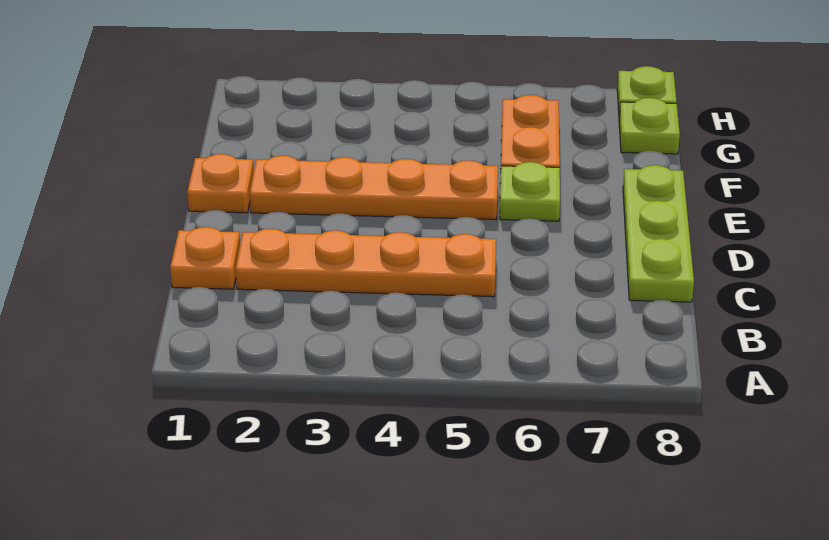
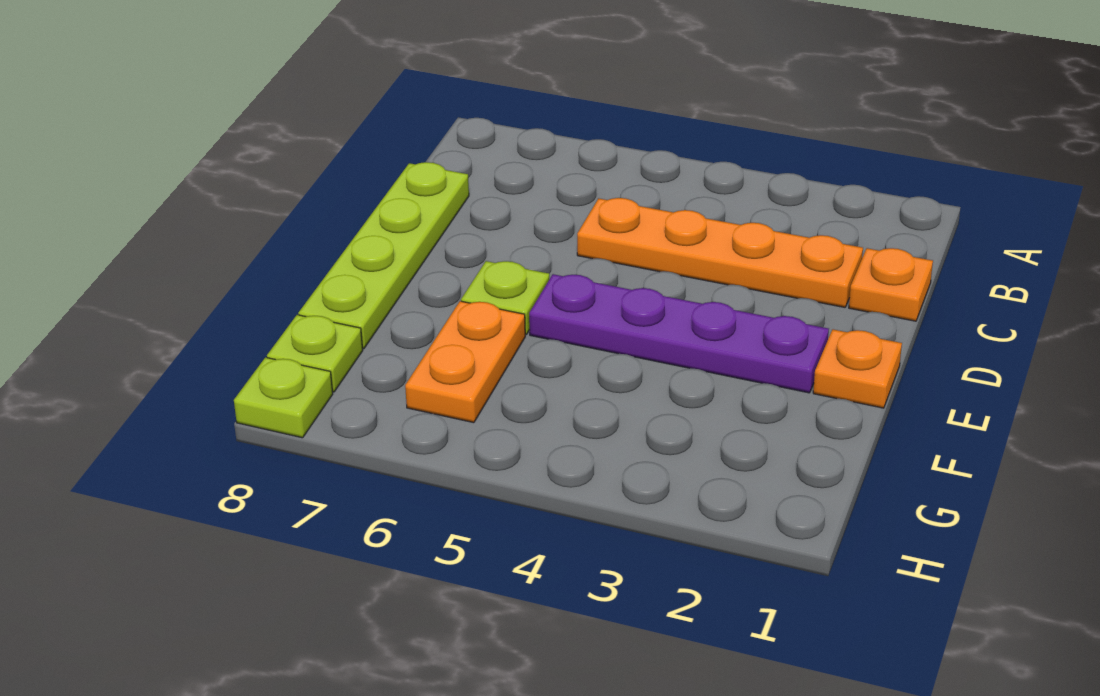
lime plate C8:E8 level 1 -> lime plate C8:F8 level 1
orange plate E2:E5 level 1 -> purple plate E2:E5 level 1

